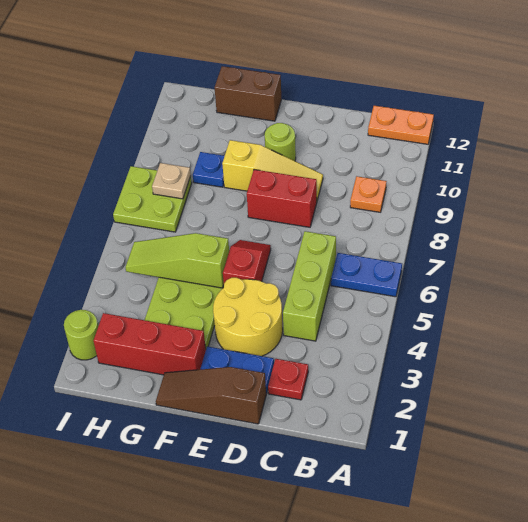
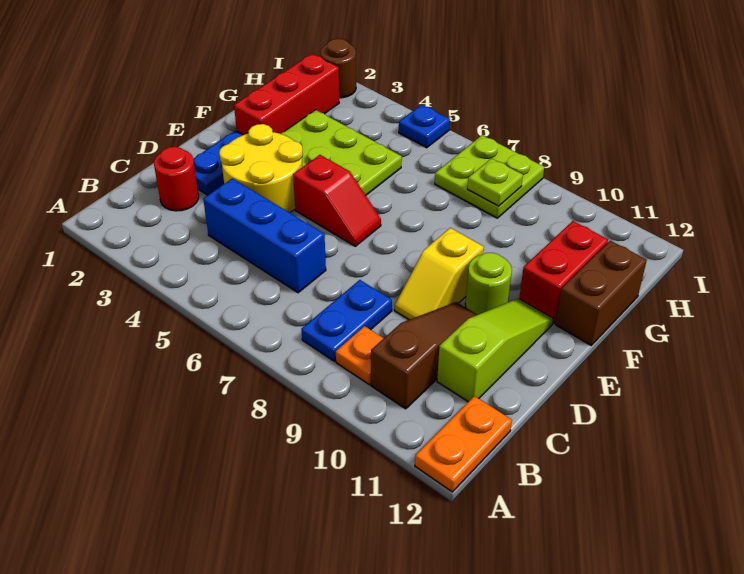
blue plate A6:B6 level 1 -> blue plate B8:C8 level 1
red plate C2 level 1 -> red round brick C2 level 1
lime brick C4:C6 level 1 -> blue brick C4:C6 level 1
brown slope D1:F1 level 1 top D -> brown slope B10:D10 level 1 top B
red brick D8:E8 level 1 -> red brick F11:G11 level 1
yellow slope D9:F9 level 1 top F -> yellow slope D9:E9 level 1 top E
lime slope F5:H5 level 2 top F -> lime slope C11:E11 level 1 top C
blue plate G9 level 1 -> blue plate I5 level 1
tan plate H8 level 2 -> lime plate H8 level 2
lime round brick I2 level 1 -> brown round brick I2 level 1

